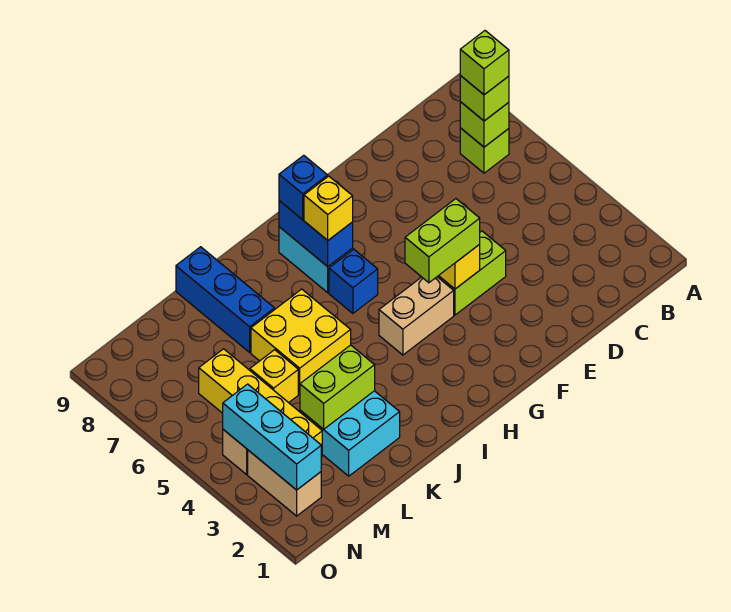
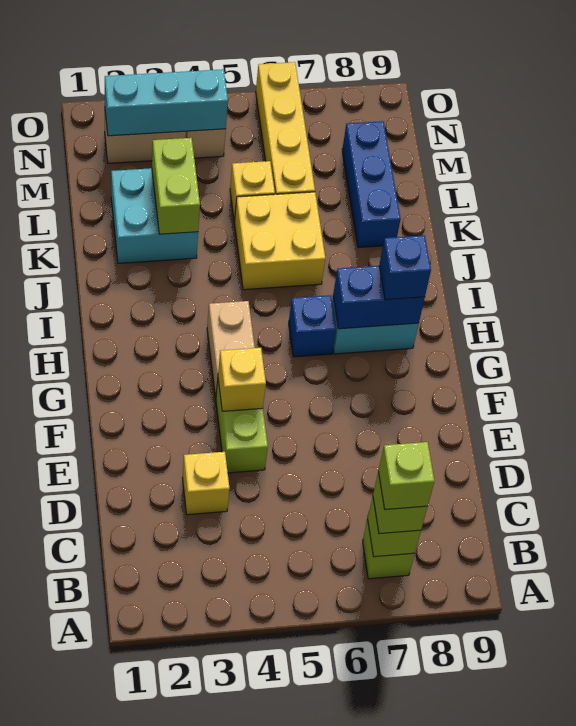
lime brick F4:G4 level 3 -> none
yellow brick H7 level 3 -> yellow brick D3 level 1
blue brick K7:K9 level 1 -> blue brick K8:M8 level 1
yellow brick M3:M6 level 1 -> yellow brick L6:O6 level 1

